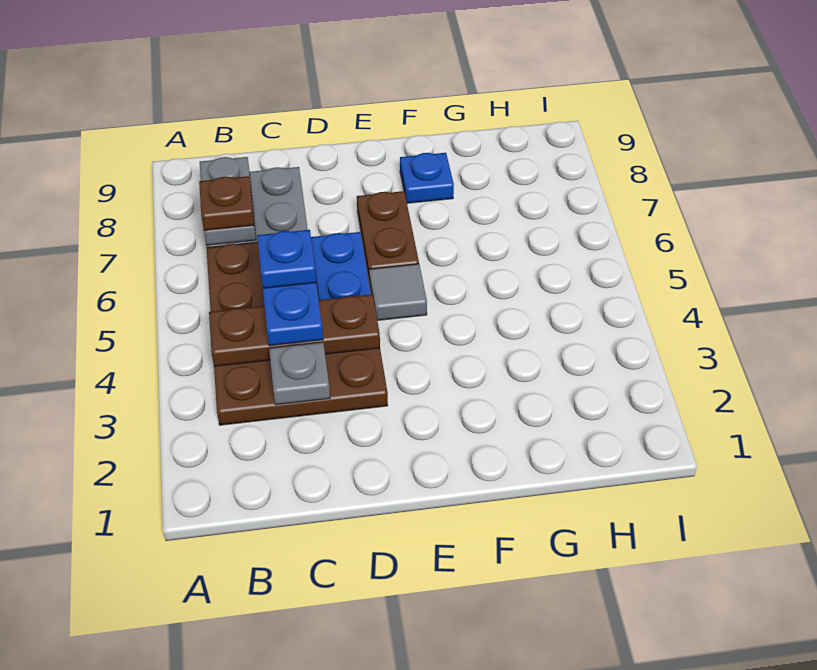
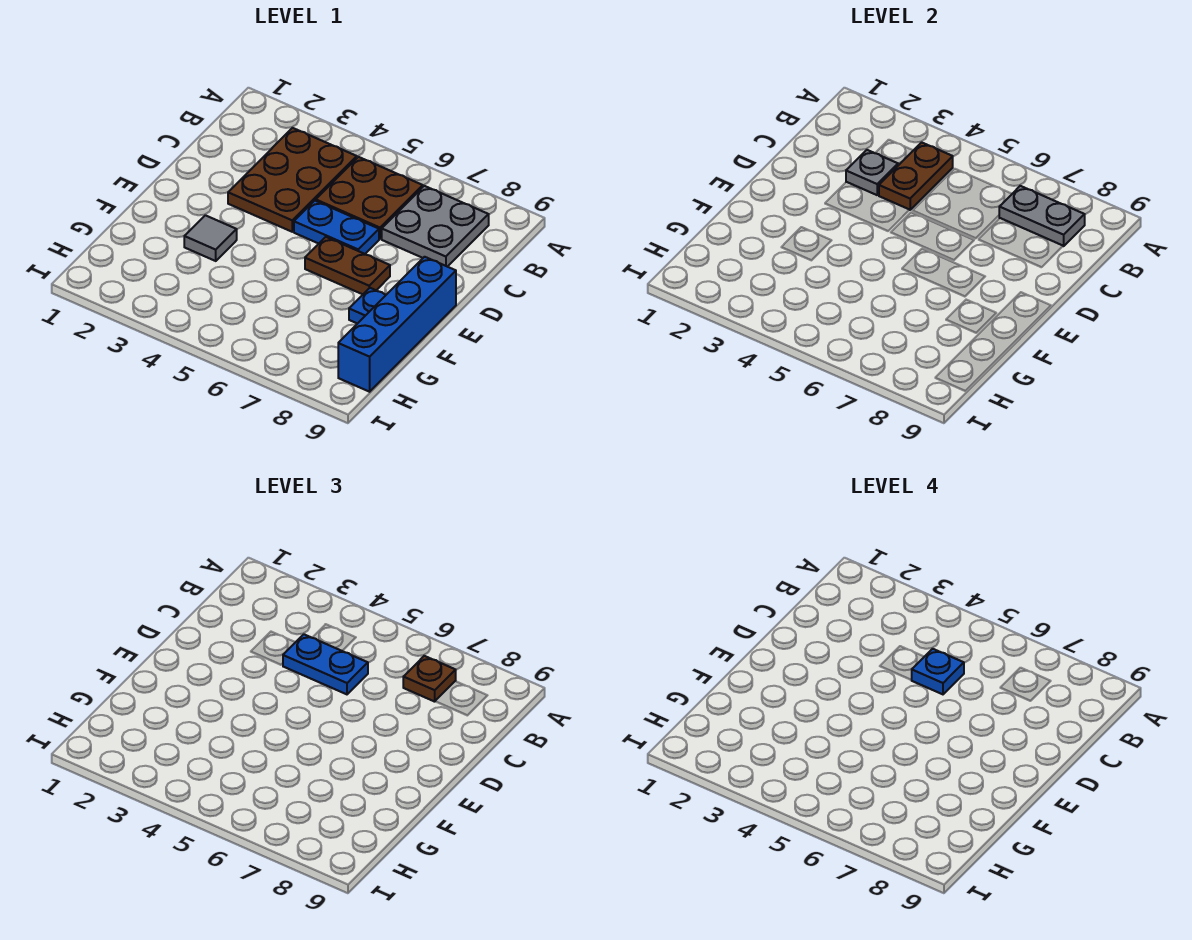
brown plate B4:D4 level 2 -> brown plate B4:C4 level 2
grey tile E5 level 1 -> grey tile F3 level 1
none -> blue brick E9:H9 level 1

